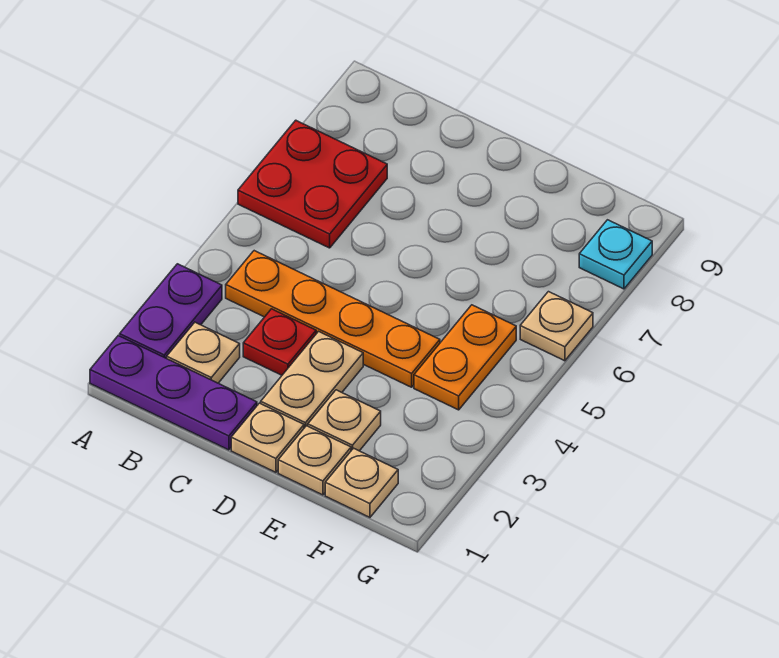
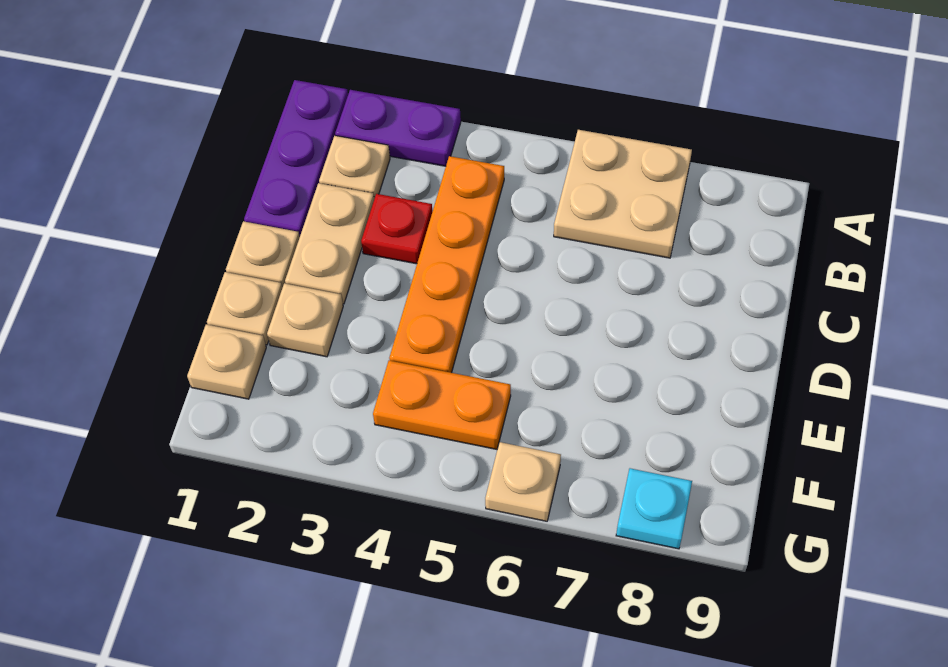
red plate A6:B7 level 1 -> tan plate A6:B7 level 1
tan plate D2:D3 level 1 -> tan plate C2:D2 level 1

